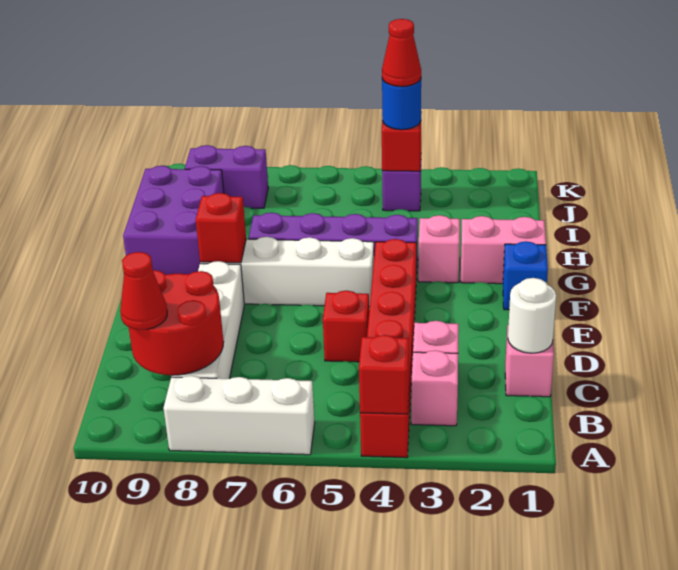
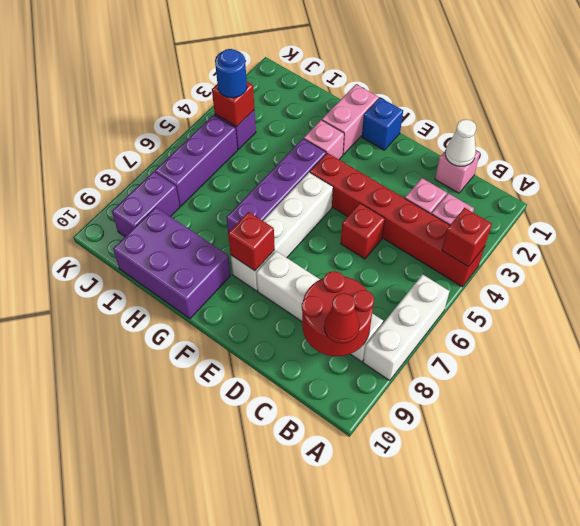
white round brick C1 level 2 -> white cone C1 level 2
red cone J4 level 4 -> none
none -> purple brick J5:J7 level 1

